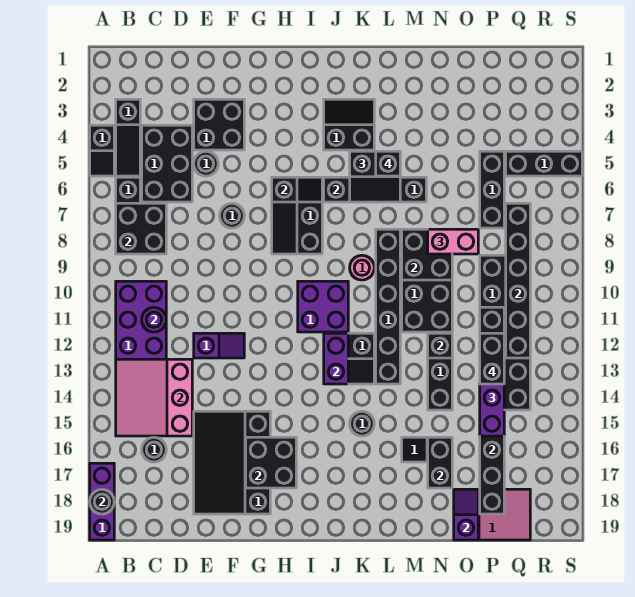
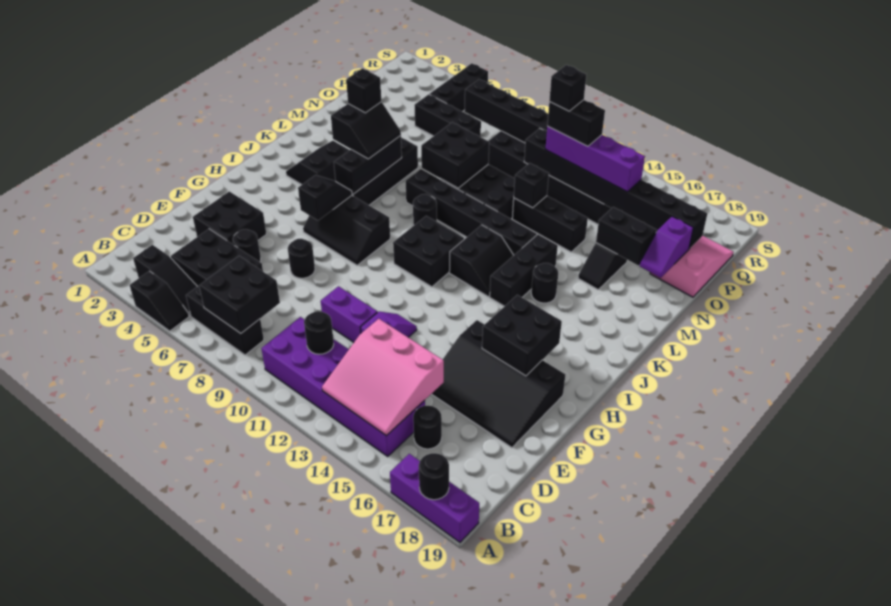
purple round brick C11 level 2 -> black round brick C11 level 2
purple brick I10:J11 level 1 -> black brick I10:J11 level 1
purple brick J12:J13 level 2 -> purple brick E10:E11 level 1
none -> black brick J14:L14 level 1
pink round brick K9 level 1 -> black round brick K9 level 1
pink brick N8:O8 level 3 -> none
purple slope O18:O19 level 2 top 19 -> purple slope N18:O18 level 2 top O
none -> black brick P12 level 5

